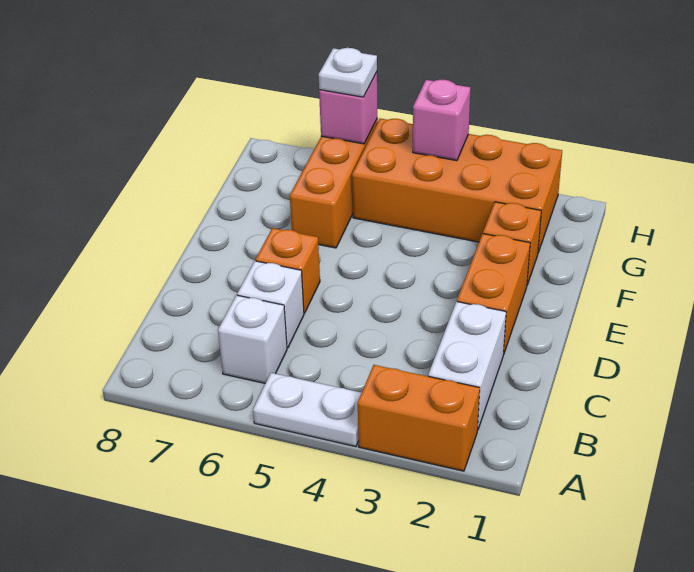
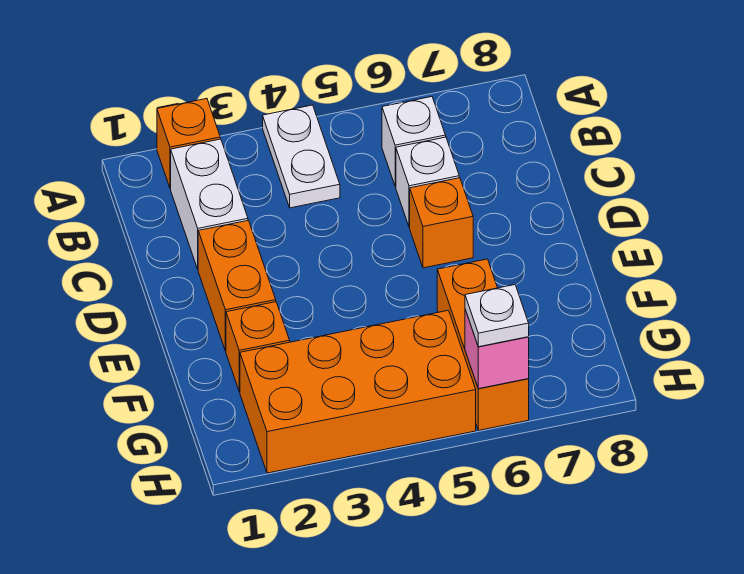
orange brick A2:A3 level 1 -> orange brick A2 level 1
white plate A4:A5 level 1 -> white plate A4:B4 level 1
pink brick H4 level 2 -> none

